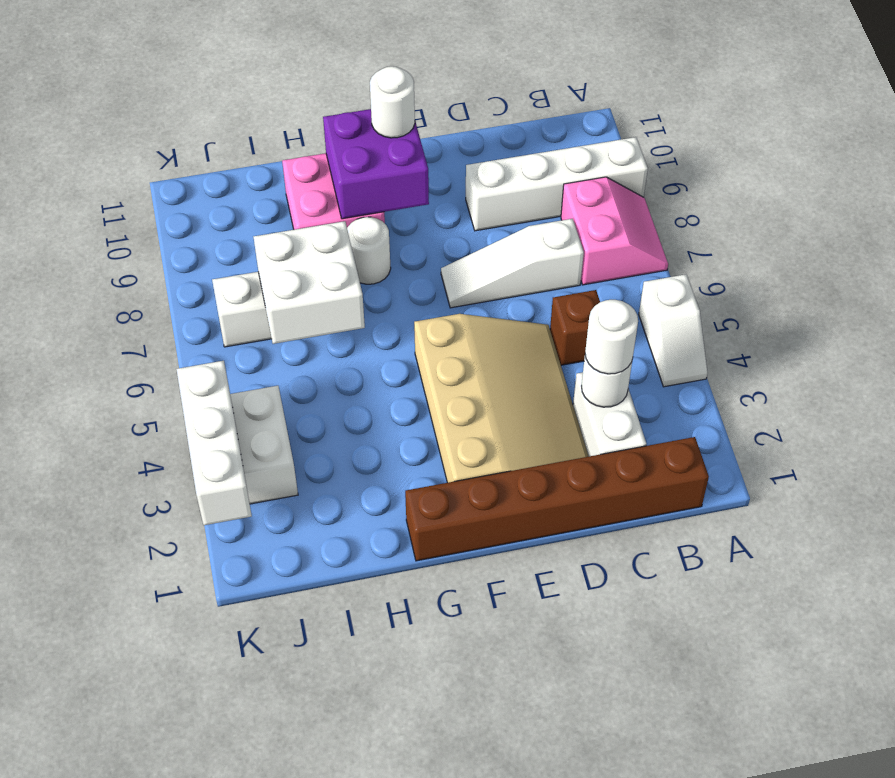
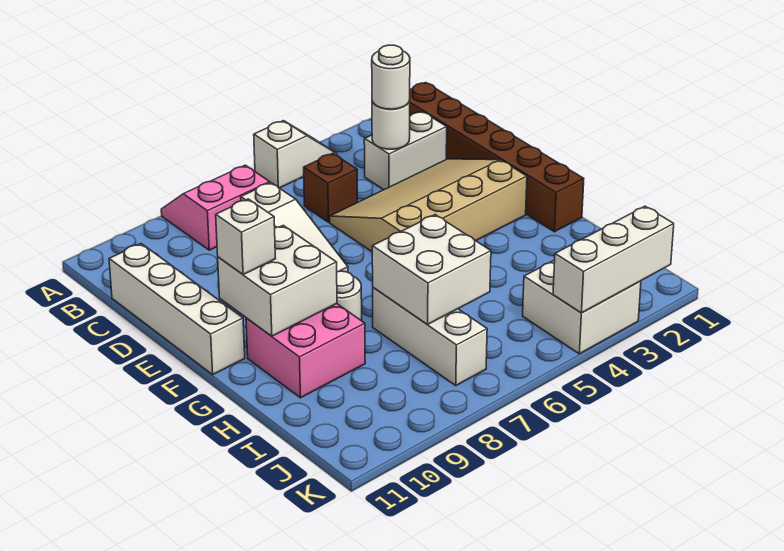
white brick A9:D9 level 1 -> white brick C11:F11 level 1
purple brick F9:G10 level 2 -> white brick F9:G10 level 2
white round brick F10 level 3 -> white brick F10 level 3

